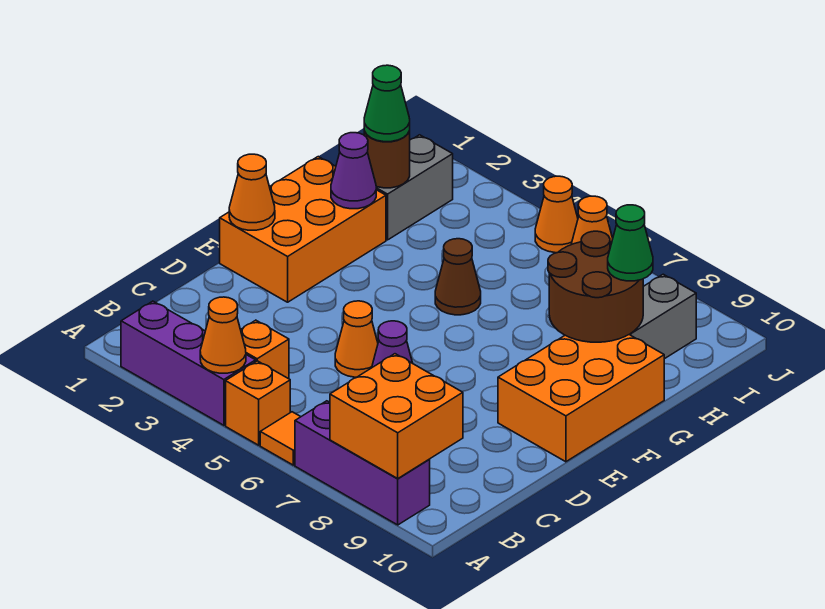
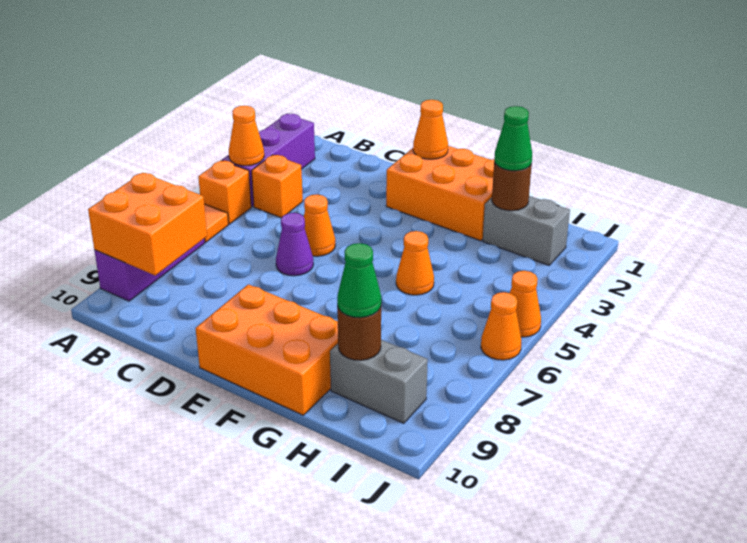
purple cone G2 level 2 -> none
brown cone G5 level 1 -> orange cone G5 level 1
brown round brick G8:H9 level 2 -> brown round brick H9 level 2

